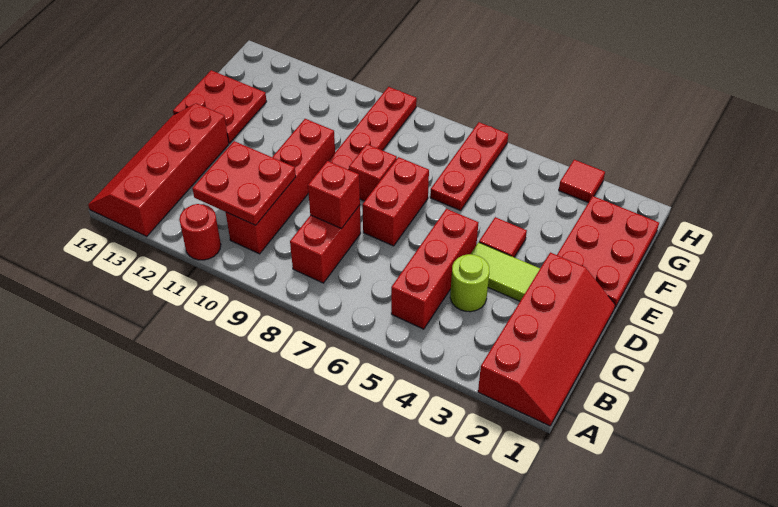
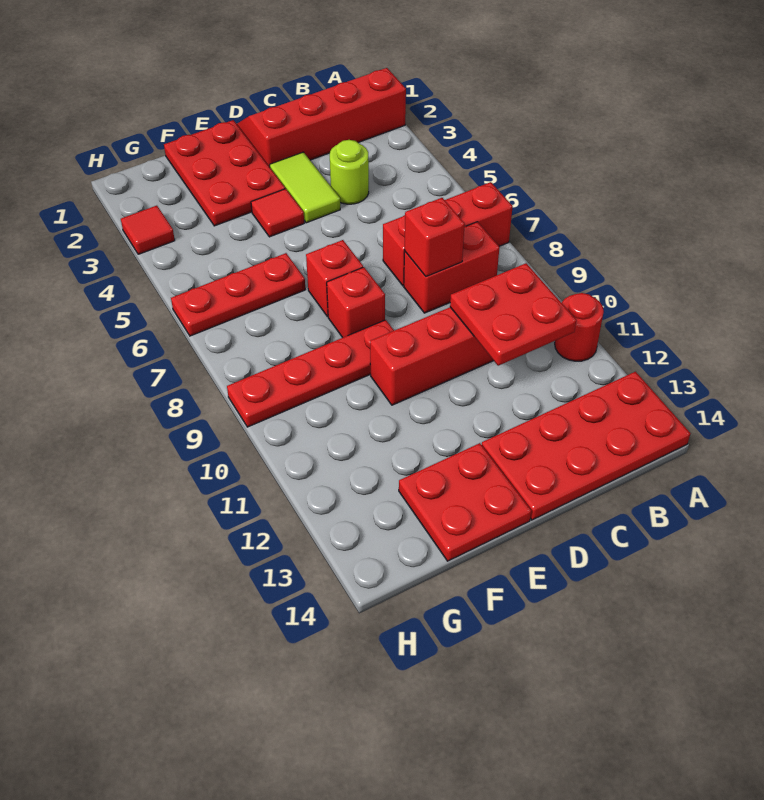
red slope A13:D14 level 1 top 13 -> red plate A13:D14 level 1
red brick B5:D5 level 1 -> red brick A7:C7 level 1
red brick D7:E7 level 1 -> red brick E7 level 1
red plate E1:G2 level 1 -> red plate E1:F3 level 1

